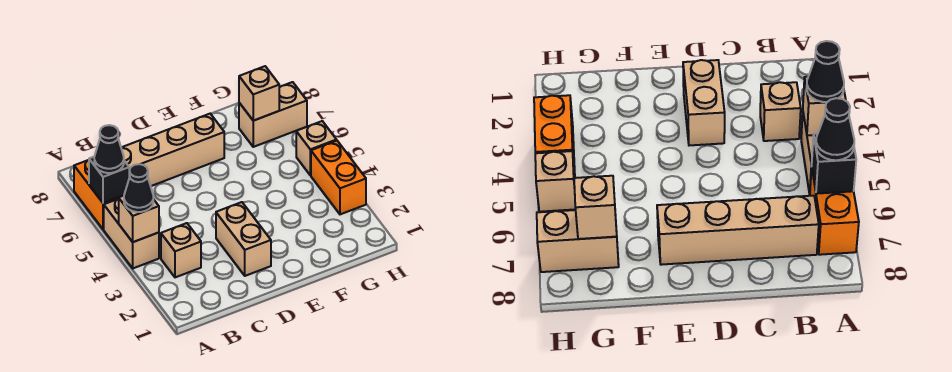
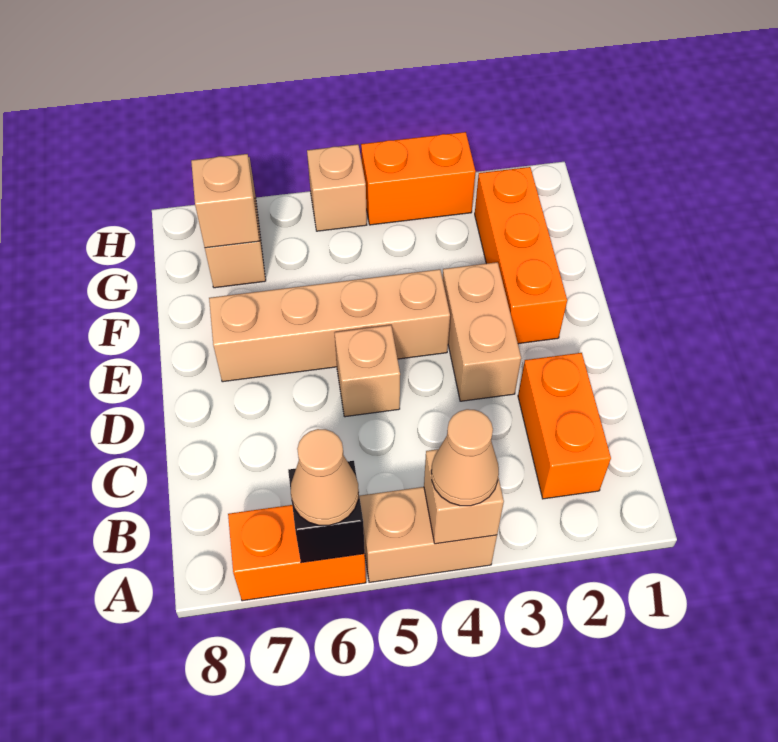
black cone A4 level 3 -> tan cone A4 level 3
black cone A6 level 3 -> tan cone A6 level 3
none -> orange brick B2:C2 level 1
tan brick B3 level 1 -> tan brick D5 level 1
tan brick B7:E7 level 1 -> tan brick E4:E7 level 1
tan brick D2:D3 level 1 -> tan brick D3:E3 level 1
none -> orange brick E2:G2 level 1

